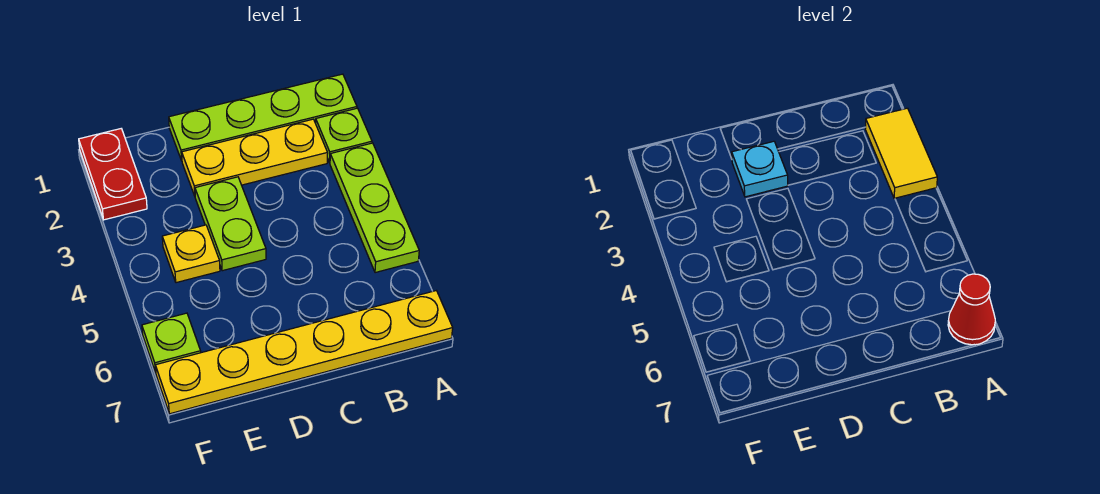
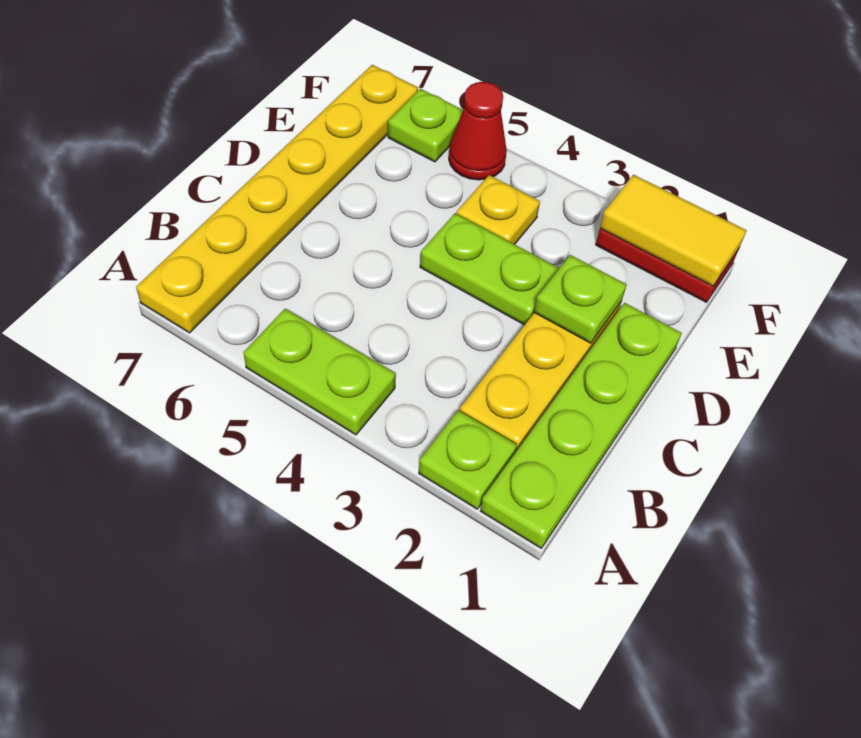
yellow tile A2:A3 level 2 -> yellow tile F1:F2 level 2
lime plate A3:A5 level 1 -> lime plate A4:A5 level 1
red cone A7 level 2 -> red cone F5 level 1
cyan plate D2 level 2 -> lime plate D2 level 2

